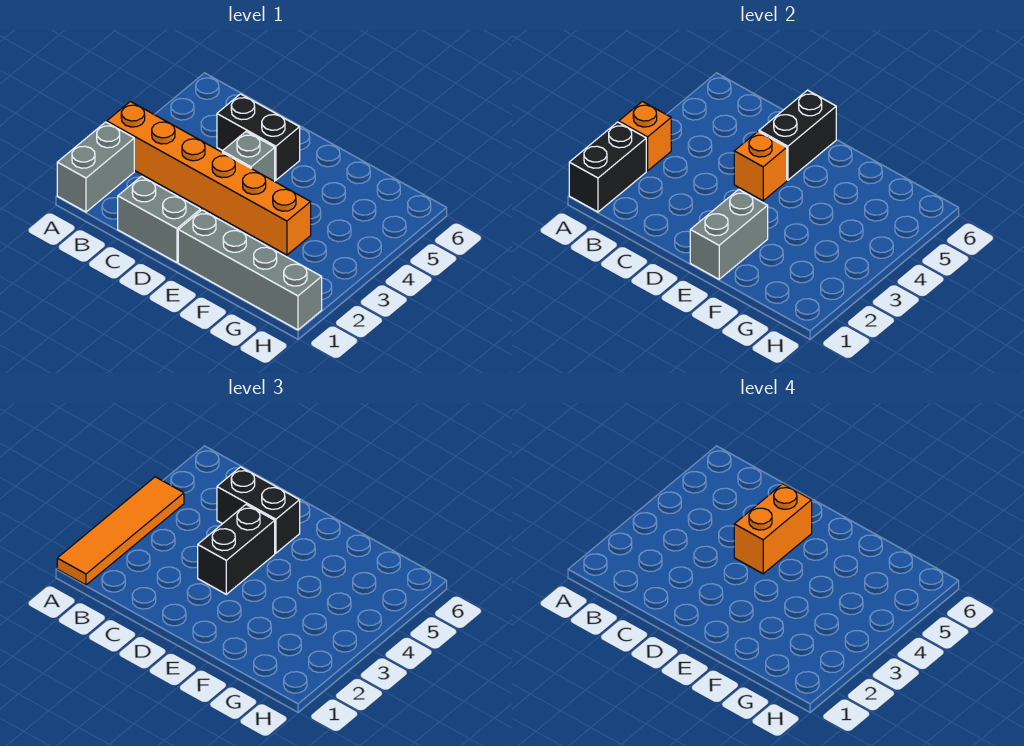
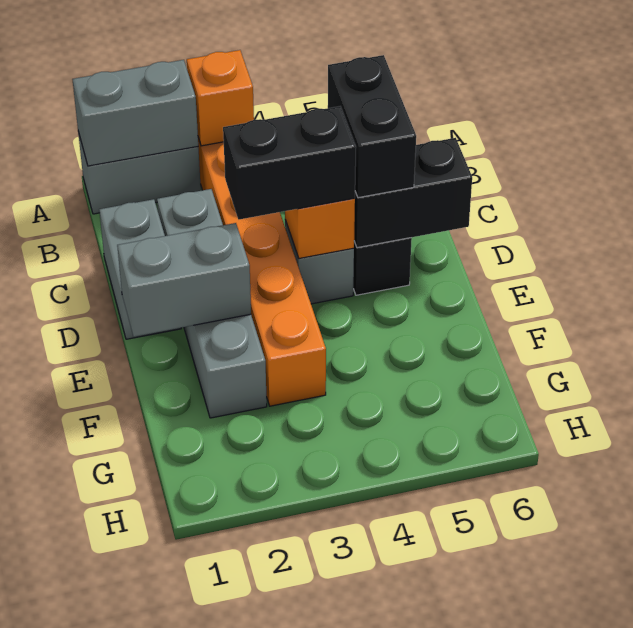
black brick A1:A2 level 2 -> grey brick A1:A2 level 2
orange tile A1:A4 level 3 -> none
orange brick D4:D5 level 4 -> none
grey brick E1:H1 level 1 -> grey brick C2:F2 level 1

